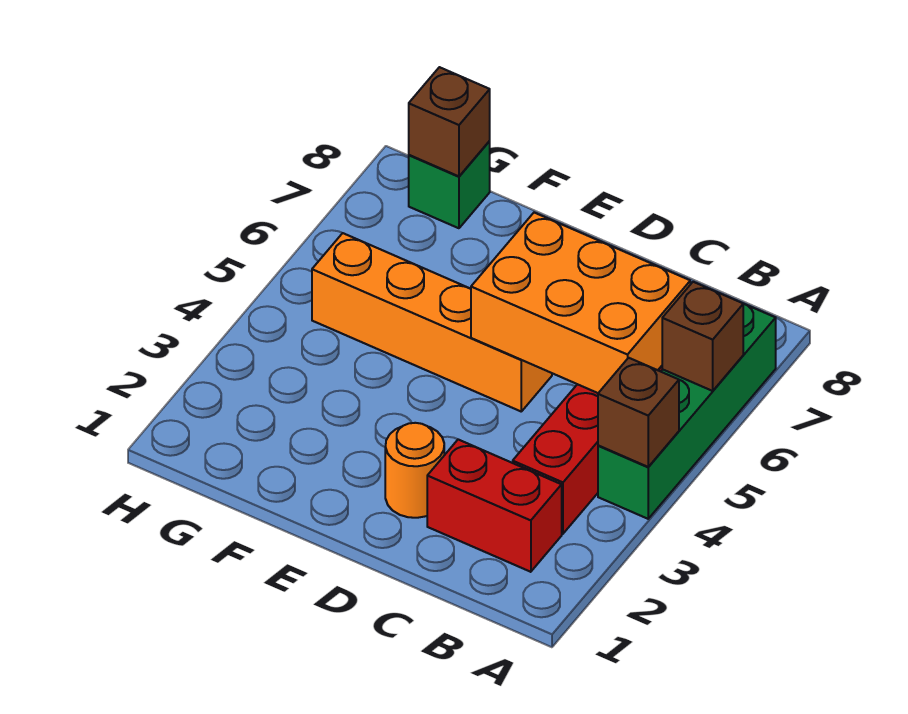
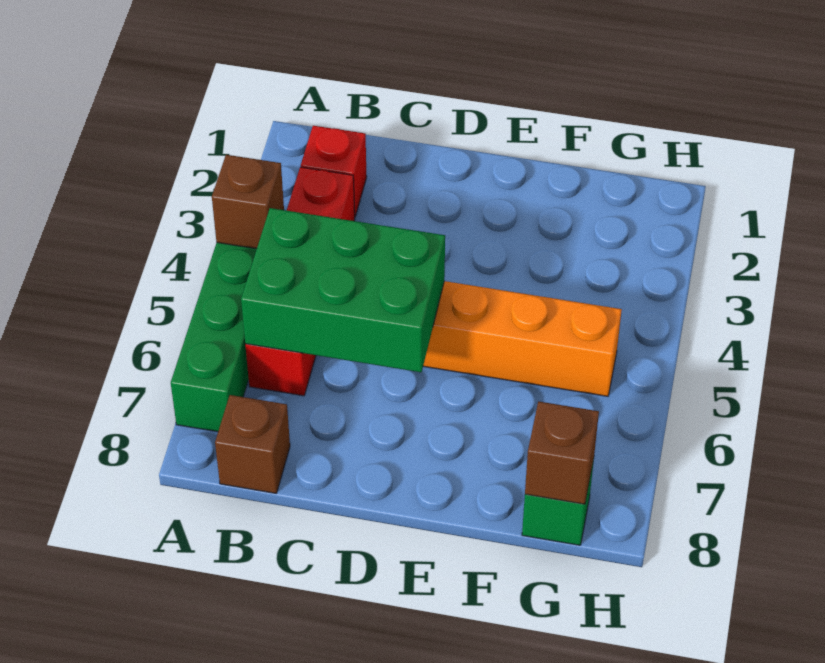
brown brick A6 level 2 -> brown brick B8 level 1
red brick B2:C2 level 1 -> red brick B2 level 1
orange brick B5:D6 level 2 -> green brick B5:D6 level 2
orange round brick D2 level 1 -> none

